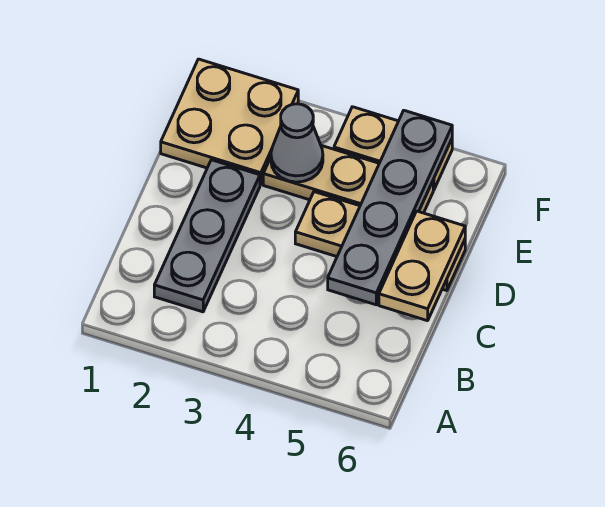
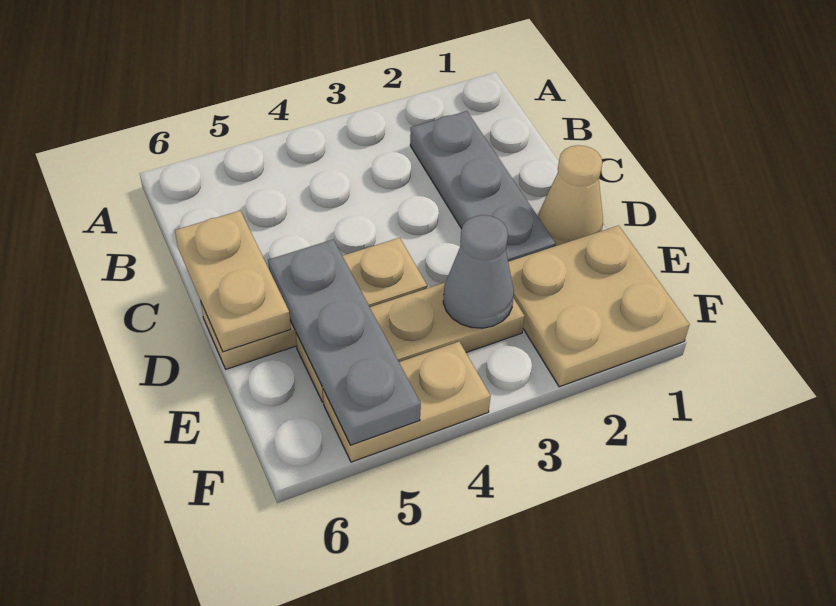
grey plate C5:F5 level 2 -> grey plate D5:F5 level 2
none -> tan cone D1 level 1

